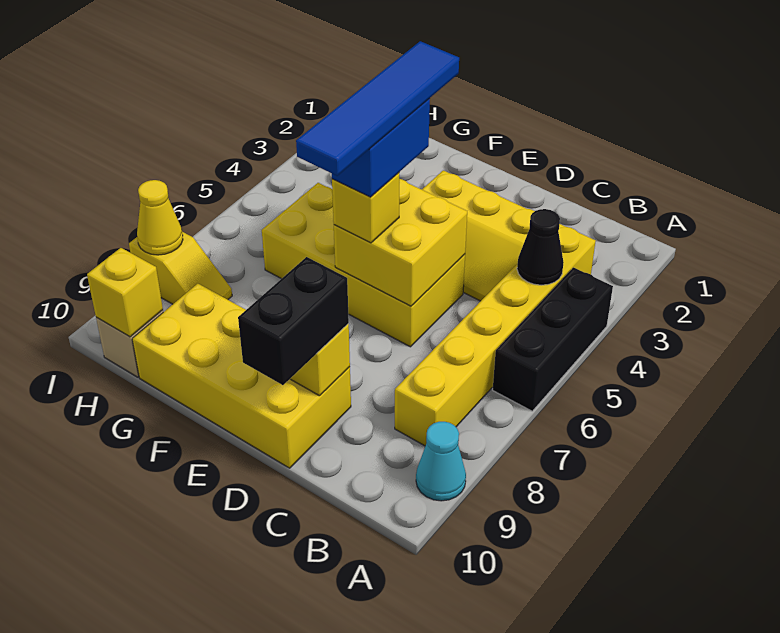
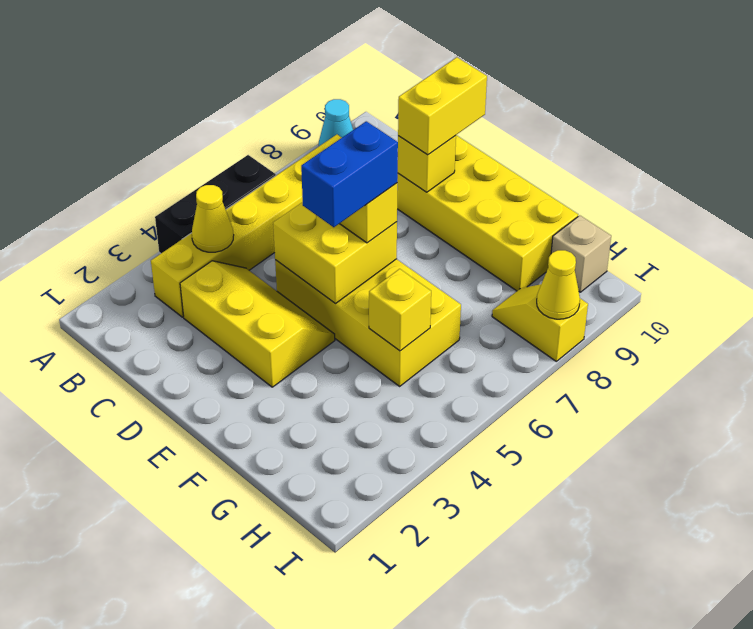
black cone B4 level 2 -> yellow cone B4 level 2
black brick D9:D10 level 3 -> yellow brick D9:D10 level 3
blue tile E4:E7 level 5 -> none
yellow brick H10 level 2 -> yellow brick G5 level 2

